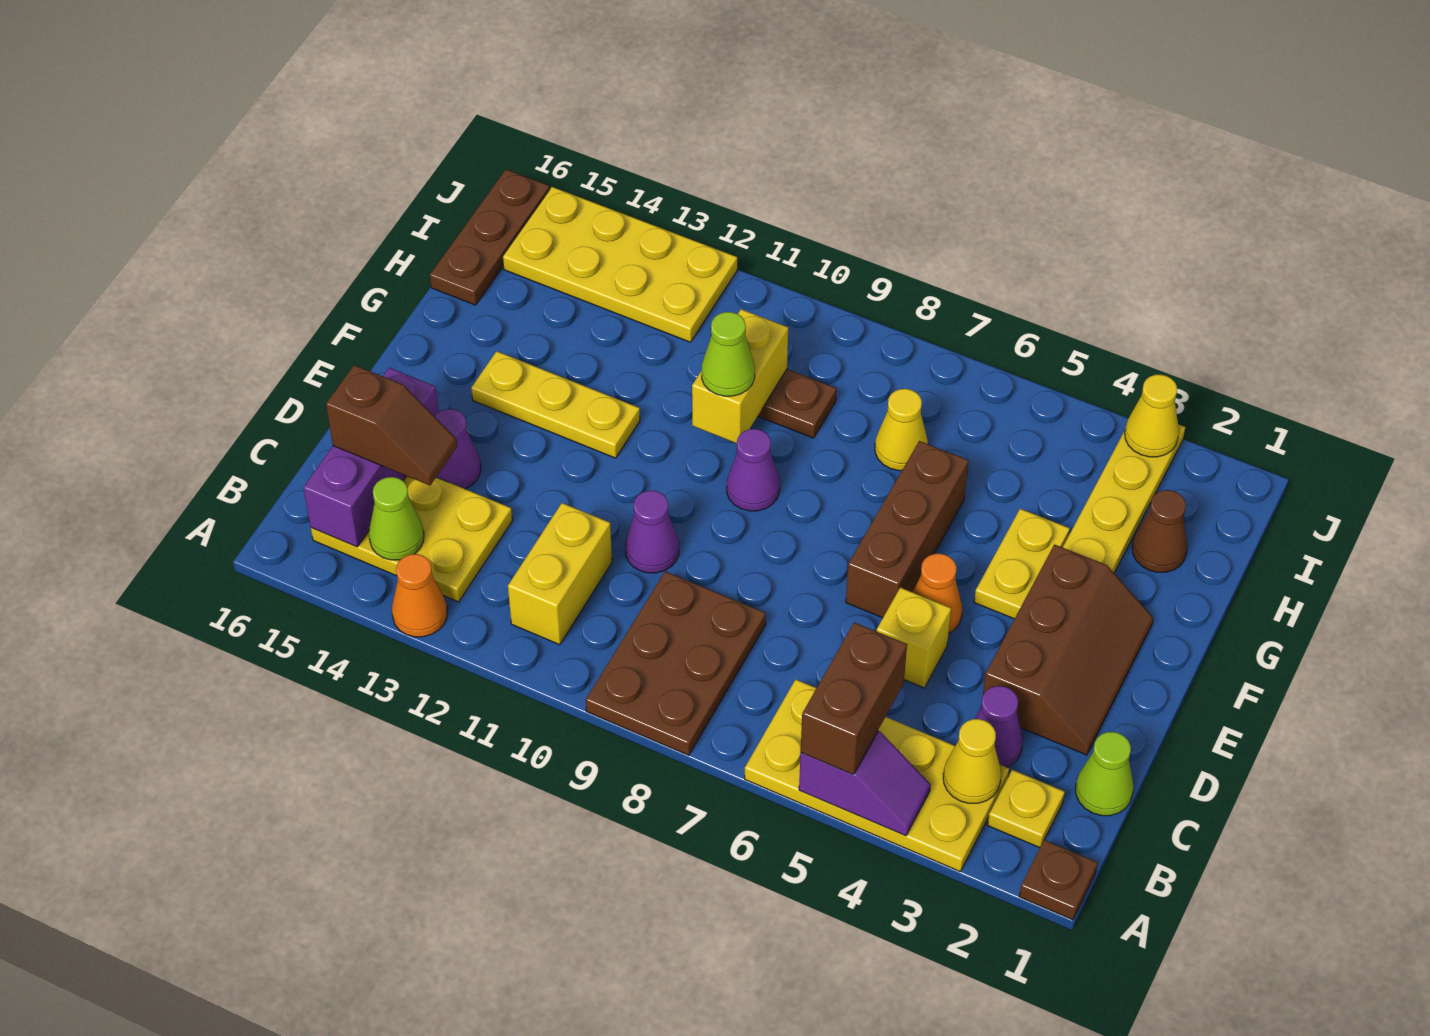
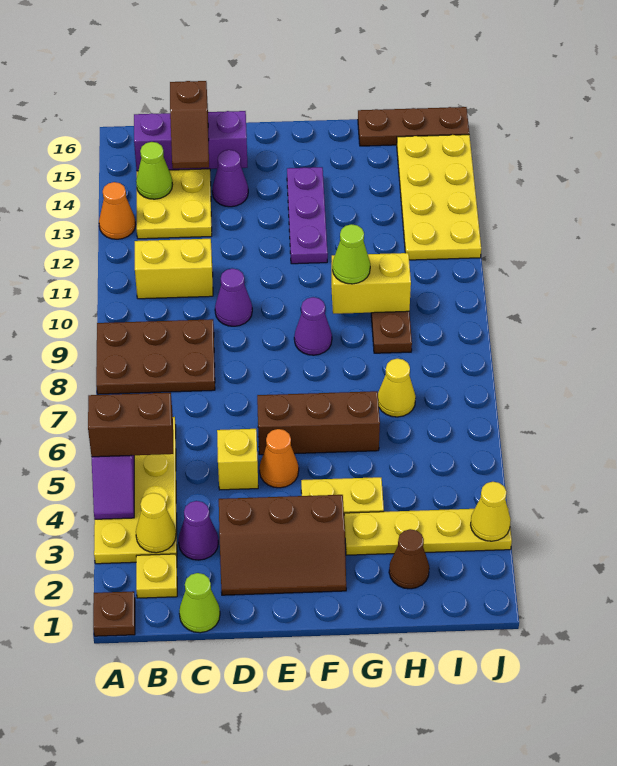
yellow plate F12:F14 level 1 -> purple plate F12:F14 level 1

